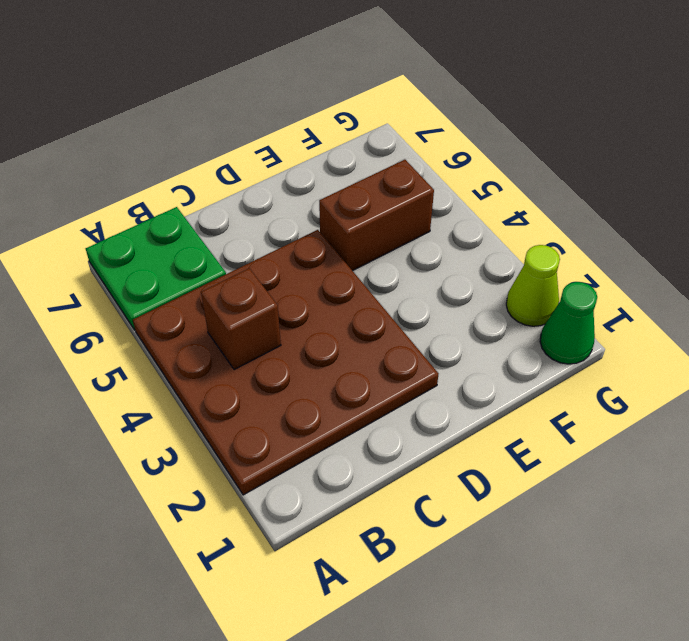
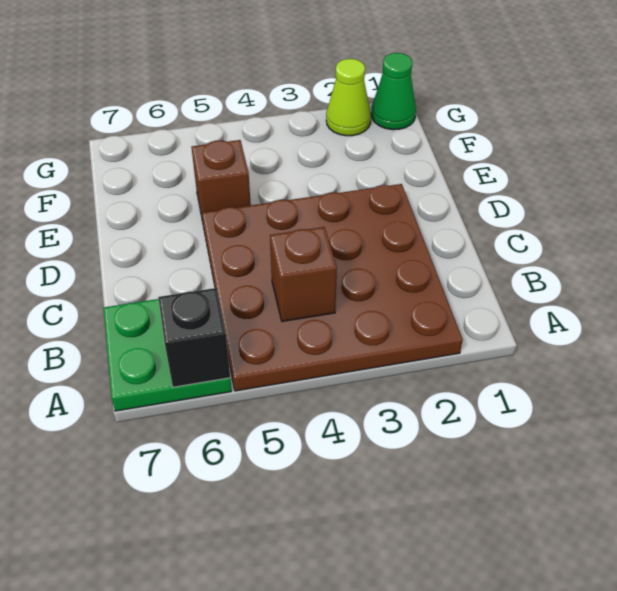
none -> black brick A6 level 2
brown brick E5:F5 level 1 -> brown brick E5 level 1

